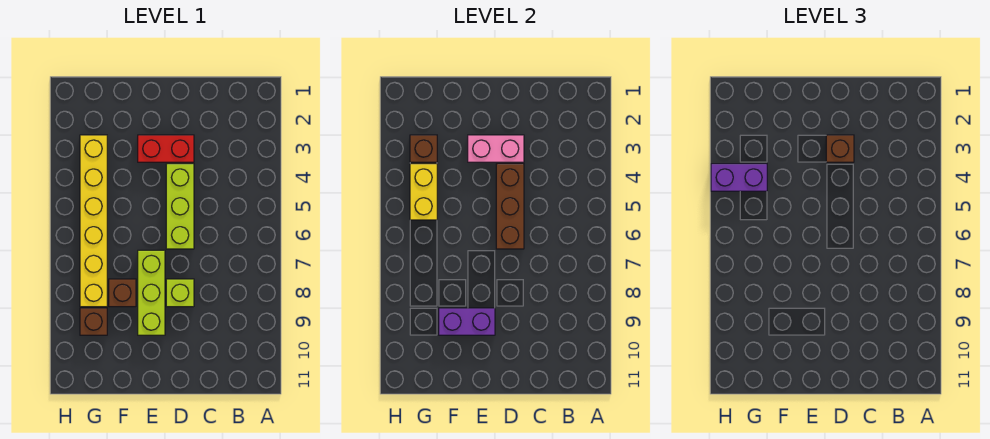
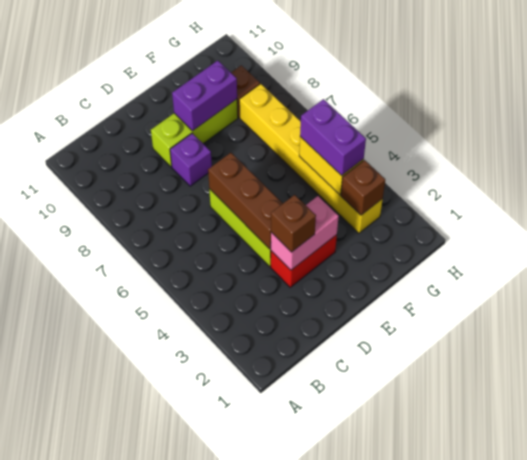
lime brick D8 level 1 -> purple brick D8 level 1
lime brick E7:E9 level 1 -> lime brick D9:F9 level 1
brown brick F8 level 1 -> none
purple brick G4:H4 level 3 -> purple brick G4:G5 level 3

